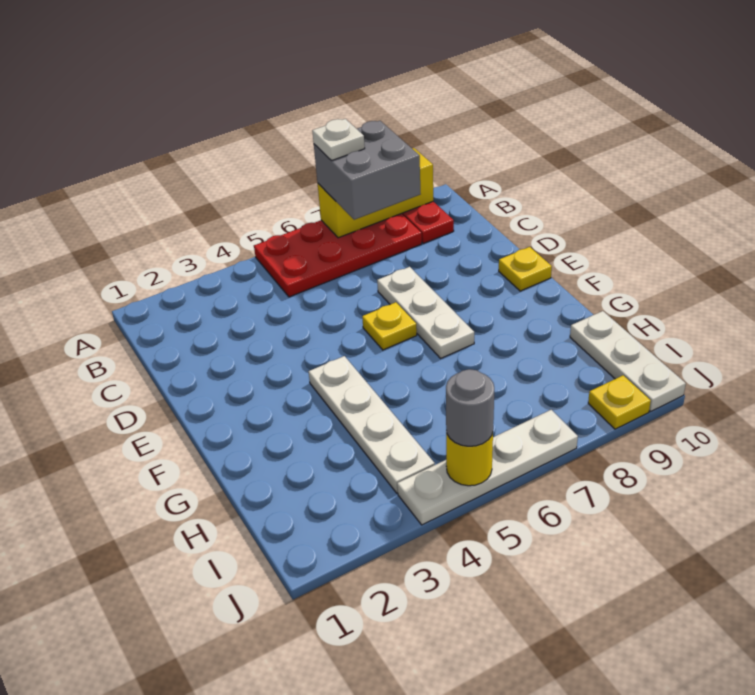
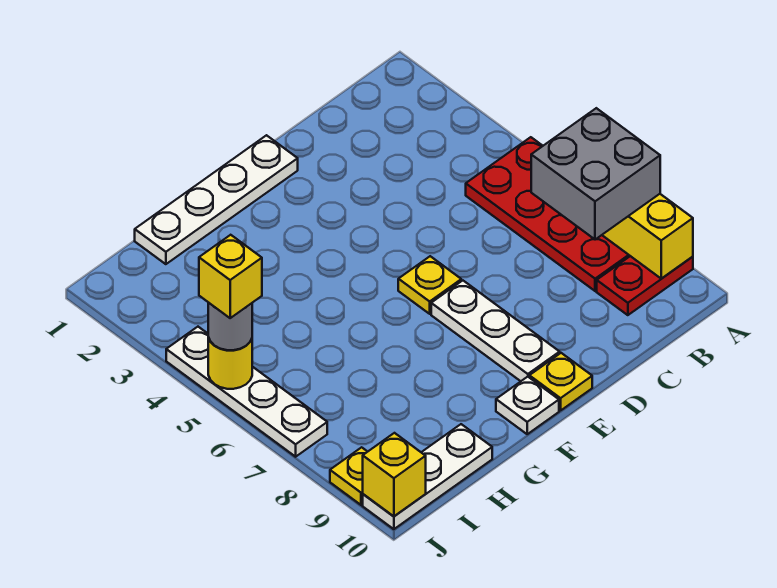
white plate A7 level 4 -> white plate F10 level 1
white plate D7:F7 level 1 -> white plate E7:E9 level 1
white plate F4:I4 level 1 -> white plate E1:H1 level 1
none -> yellow brick J5 level 4
none -> yellow brick J10 level 2

